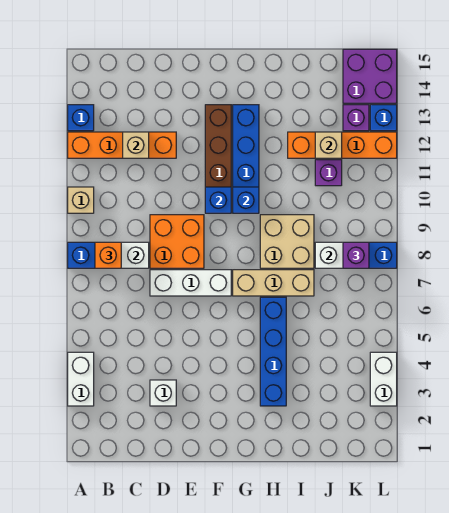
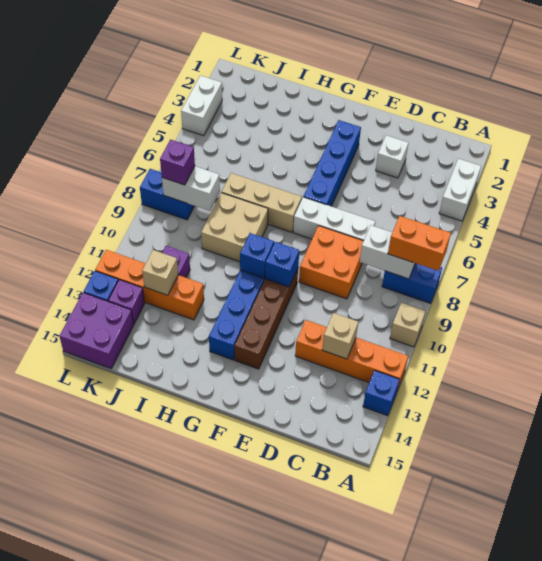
orange brick B8 level 3 -> orange brick A8:B8 level 3
blue brick H3:H6 level 1 -> blue brick F3:F6 level 1

